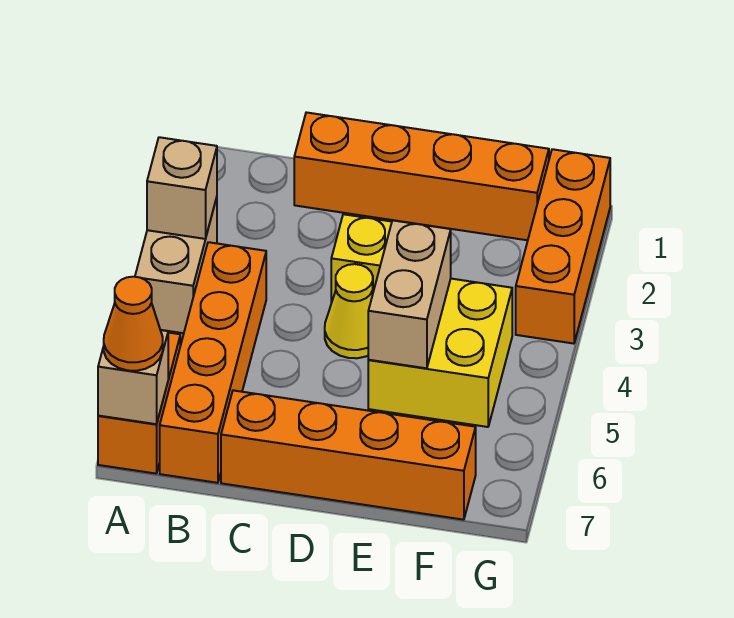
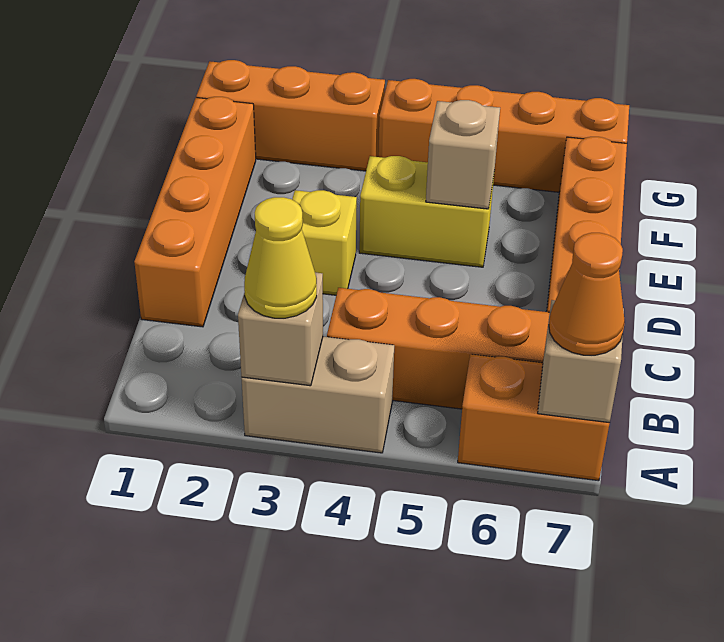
yellow cone D4 level 1 -> yellow cone A3 level 3
yellow brick E4:F5 level 1 -> yellow brick E4:E5 level 1
tan brick E4:E5 level 2 -> tan brick E5 level 2
none -> orange brick G4:G7 level 1

